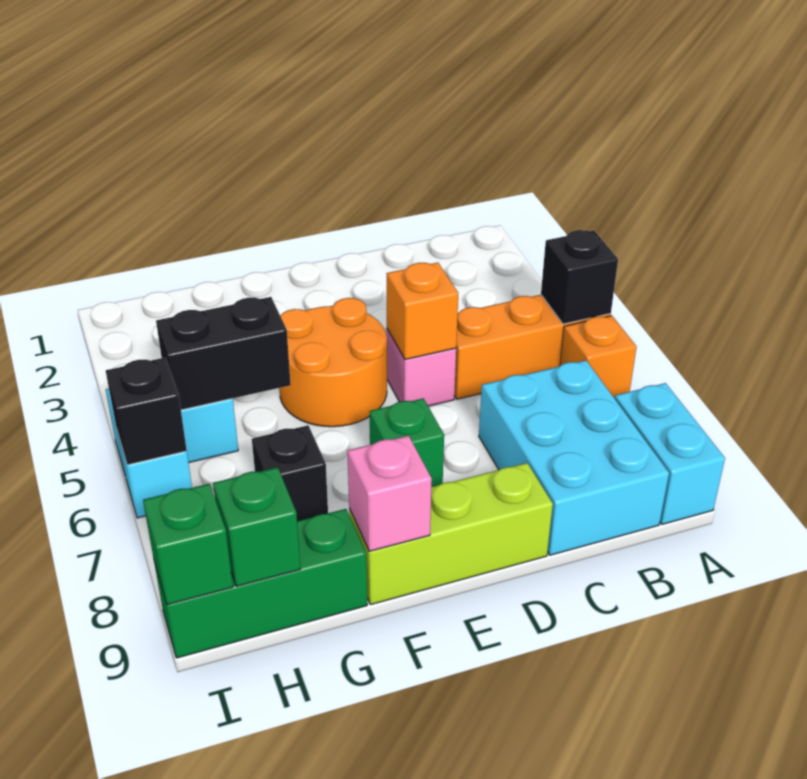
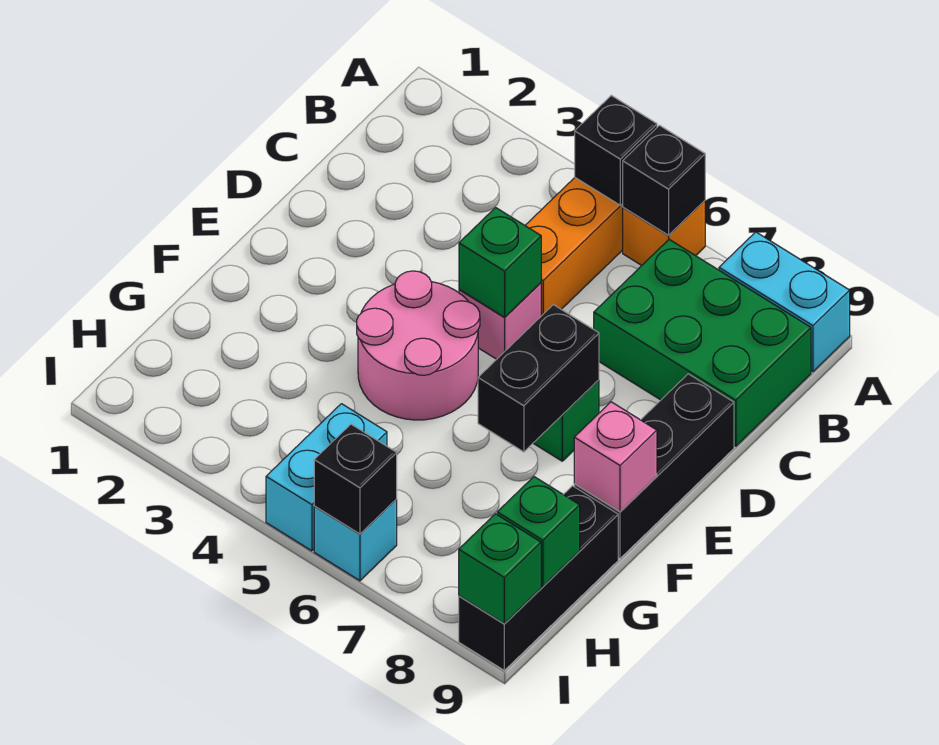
cyan brick B7:C9 level 1 -> green brick B7:C9 level 1
orange brick D5 level 2 -> green brick D5 level 2
lime brick D9:F9 level 1 -> black brick D9:F9 level 1
orange round brick E4:F5 level 1 -> pink round brick E4:F5 level 1
black brick G5:H5 level 2 -> black brick E7:F7 level 2
black brick G7 level 1 -> black brick A6 level 2
green brick G9:I9 level 1 -> black brick G9:I9 level 1

